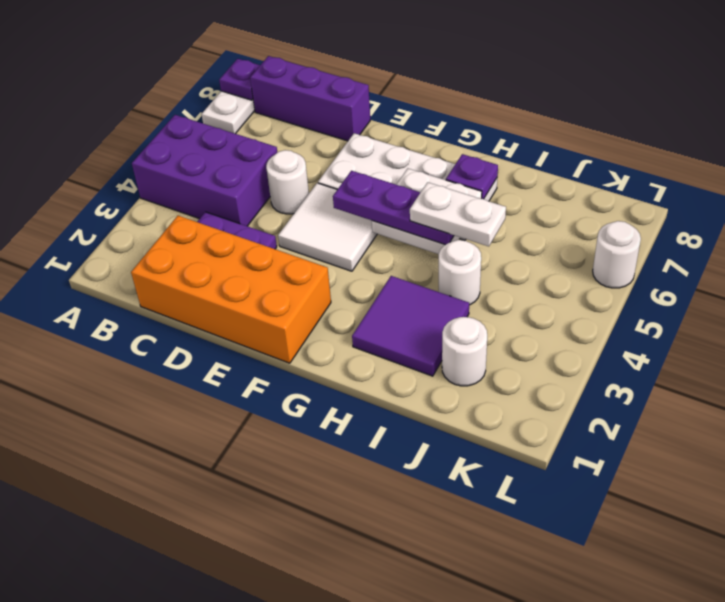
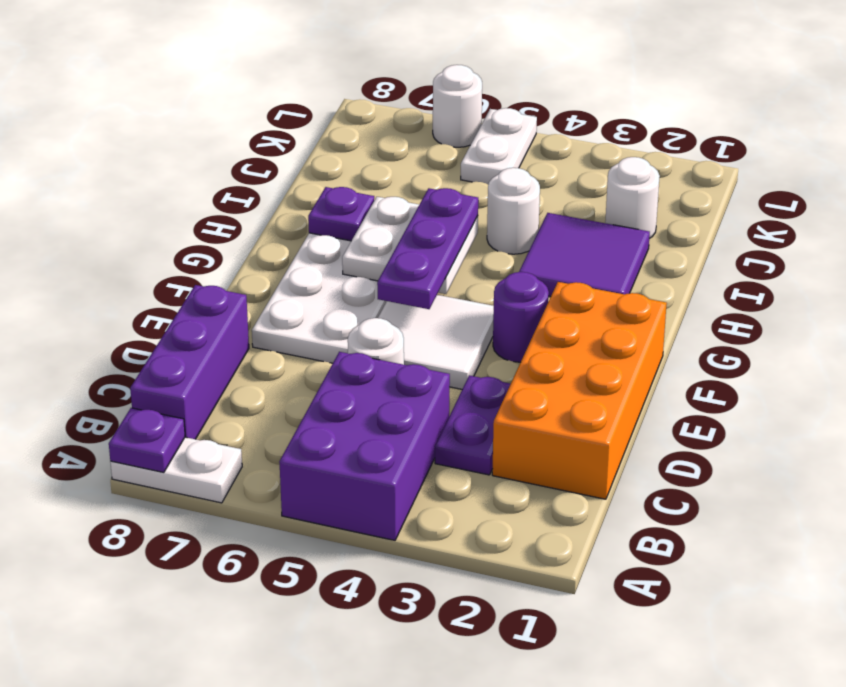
none -> purple round brick F3 level 1
white plate H5:I5 level 4 -> white plate K5:L5 level 1

